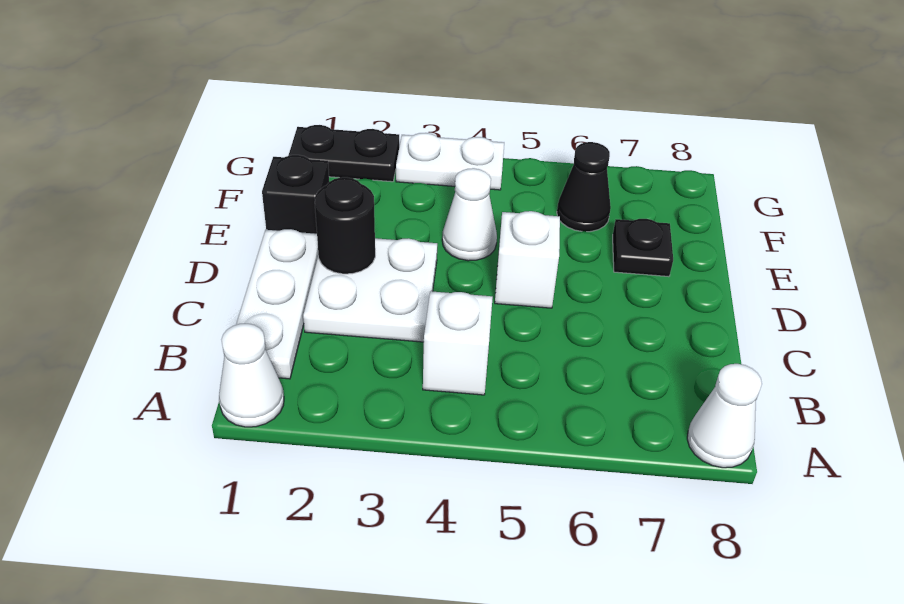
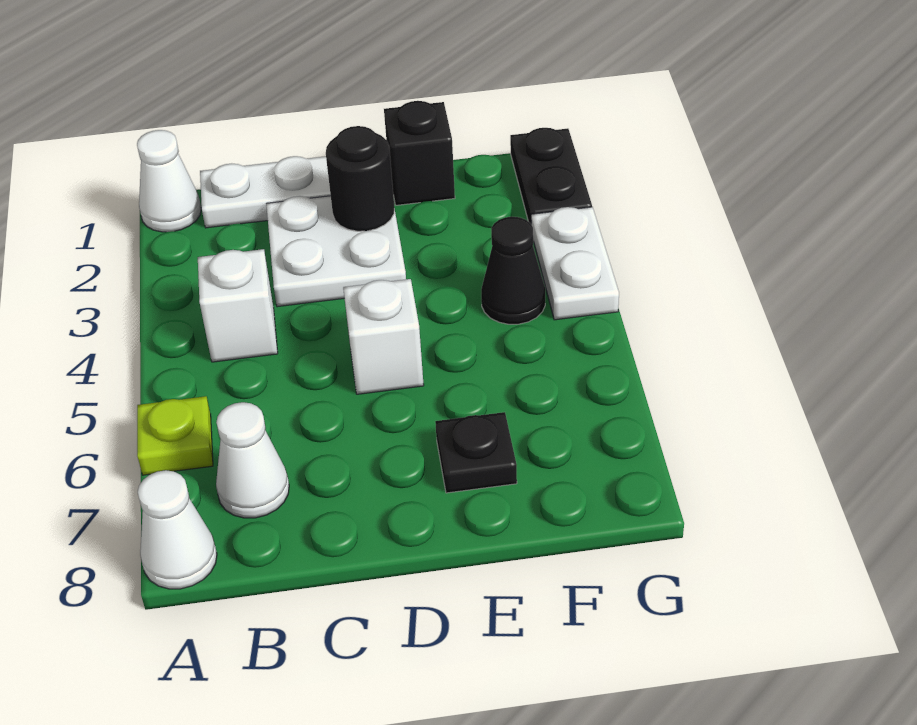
none -> lime plate A6 level 1
white cone E4 level 1 -> white cone B7 level 1
black cone F6 level 1 -> black cone F4 level 1

